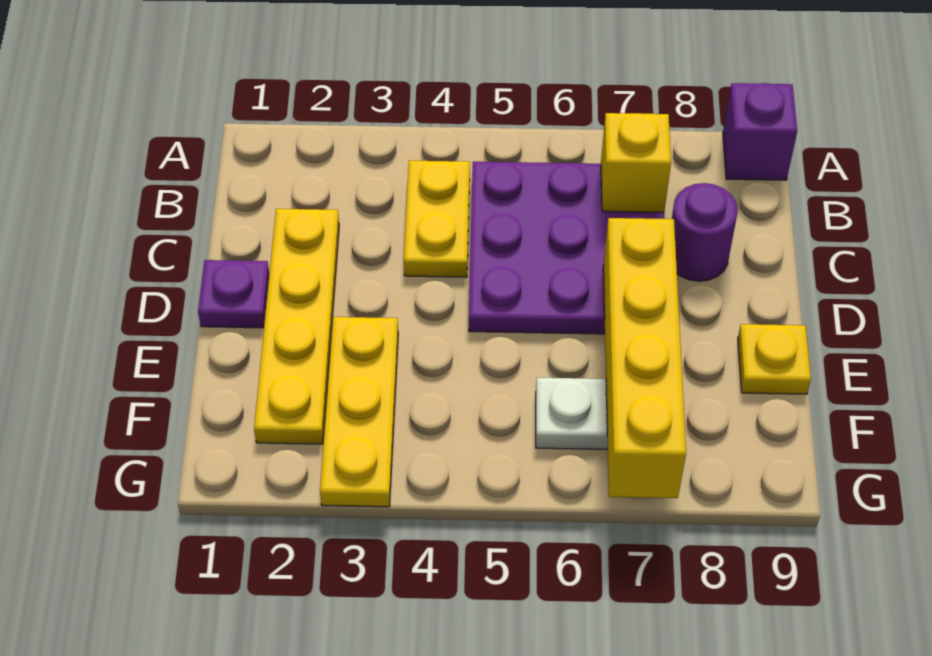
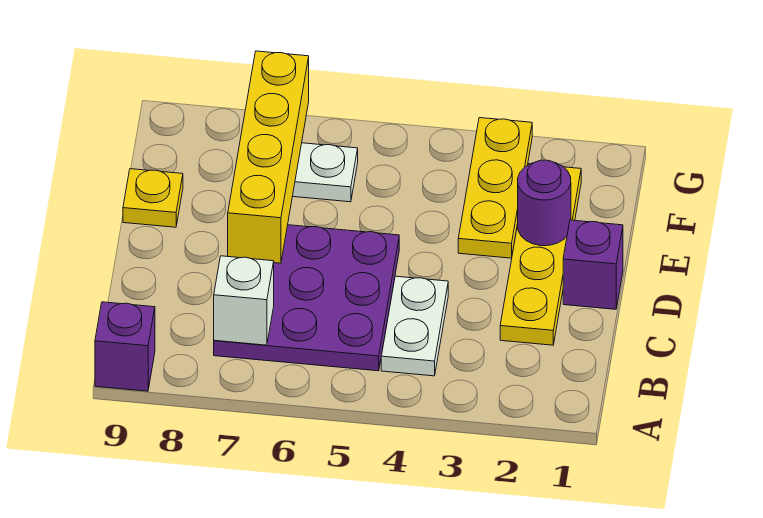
yellow plate B4:C4 level 1 -> white plate B4:C4 level 1
yellow brick B7 level 2 -> white brick B7 level 2
purple round brick C8 level 1 -> purple round brick E2 level 2
purple plate D1 level 1 -> purple brick D1 level 1

